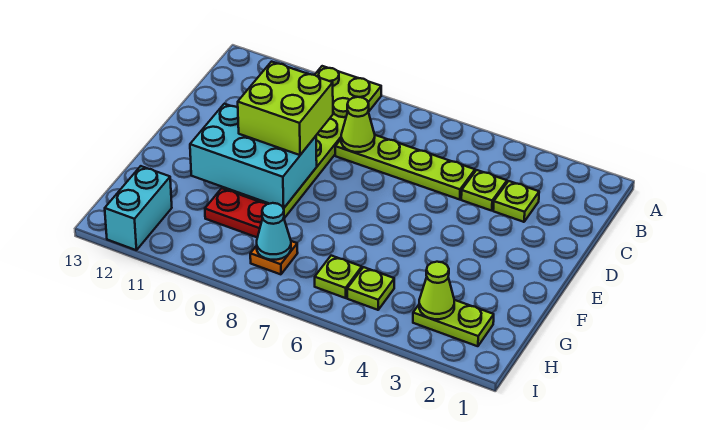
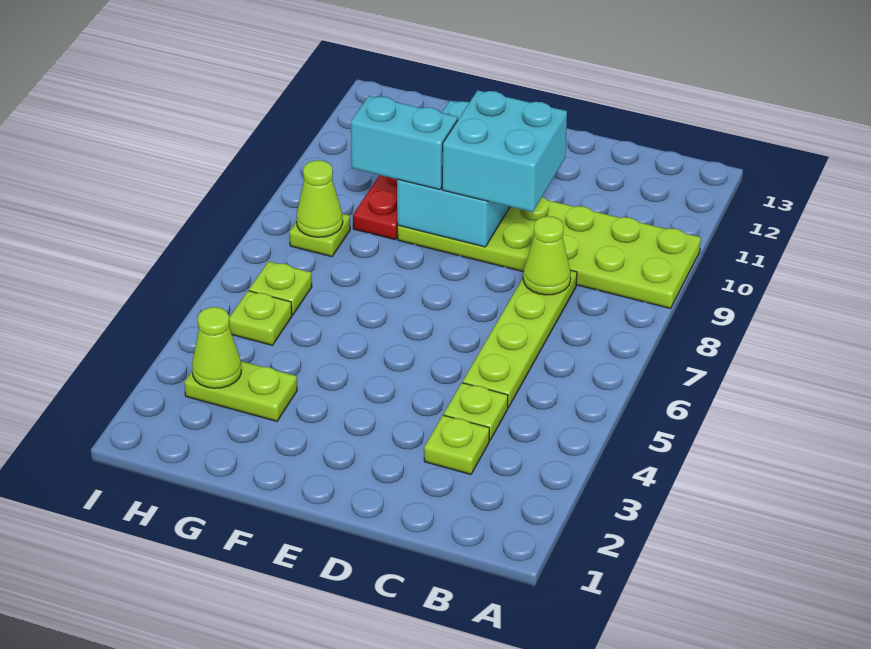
lime brick D9:E10 level 3 -> cyan brick D9:E10 level 3
lime plate H2:H3 level 1 -> lime plate G3:H3 level 1
orange plate H8 level 1 -> lime plate H8 level 1
cyan cone H8 level 2 -> lime cone H8 level 2
cyan brick H12:I12 level 1 -> cyan brick F9:G9 level 3

